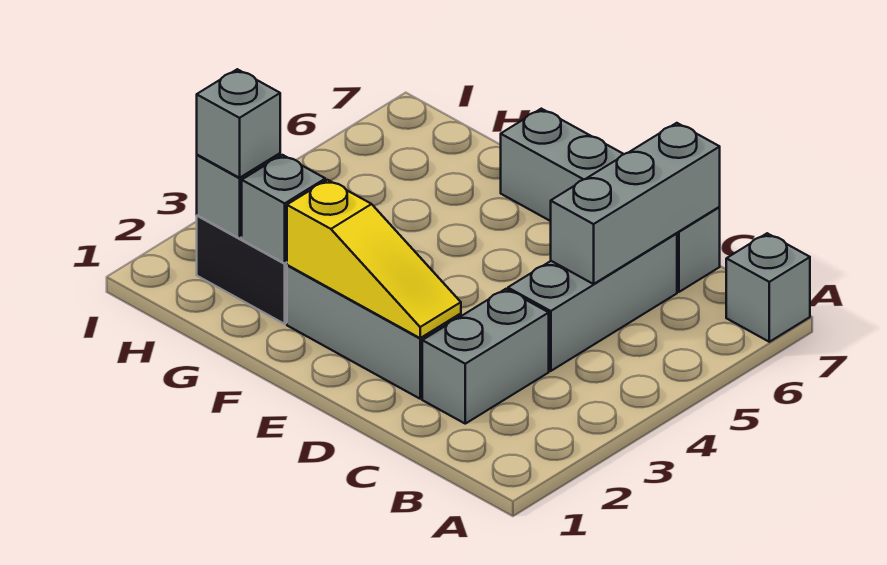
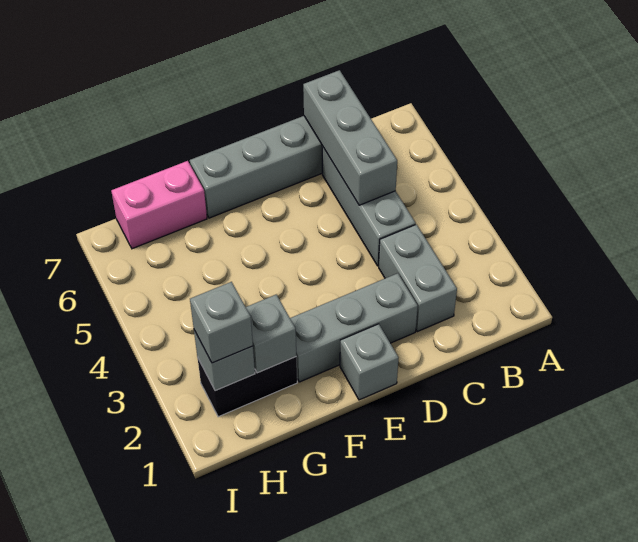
grey brick A7 level 1 -> grey brick E1 level 1
yellow slope D2:F2 level 2 top F -> none
none -> pink brick G7:H7 level 1

